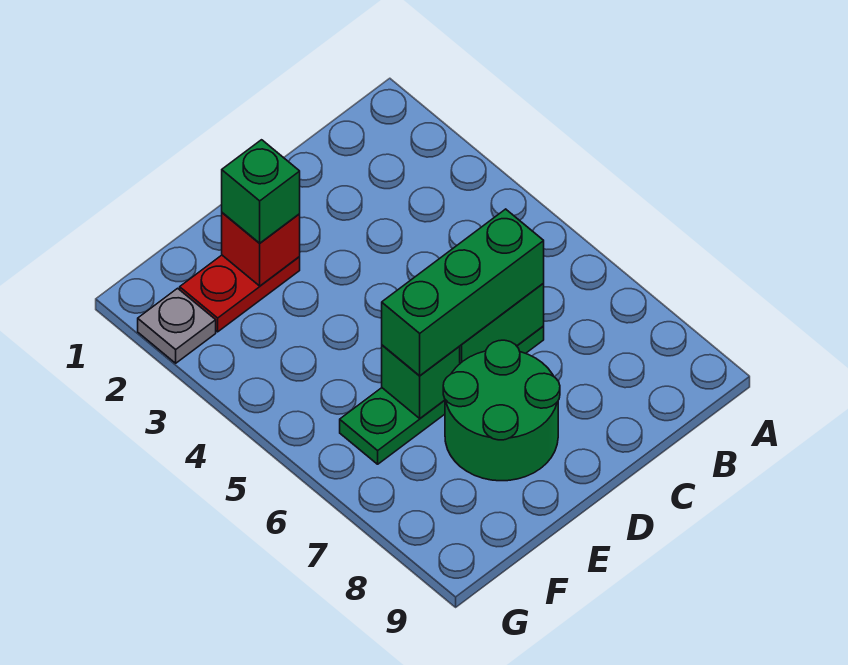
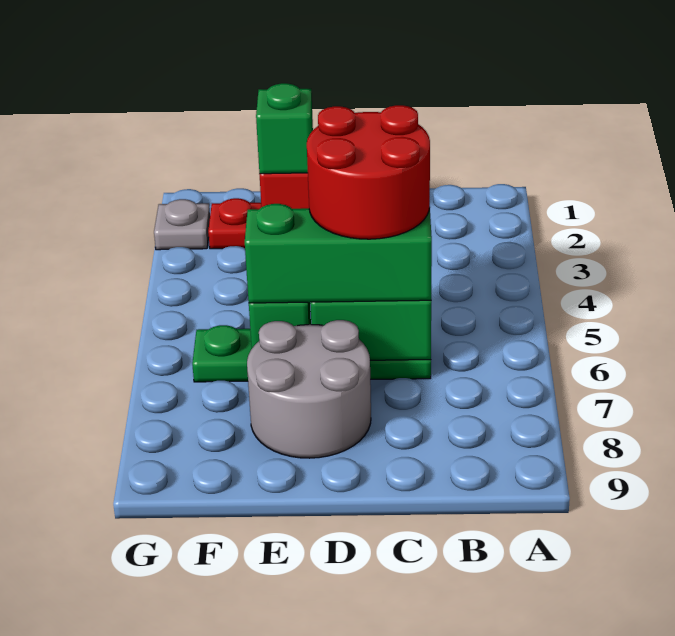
none -> red round brick C5:D6 level 4
green round brick D7:E8 level 1 -> grey round brick D7:E8 level 1

